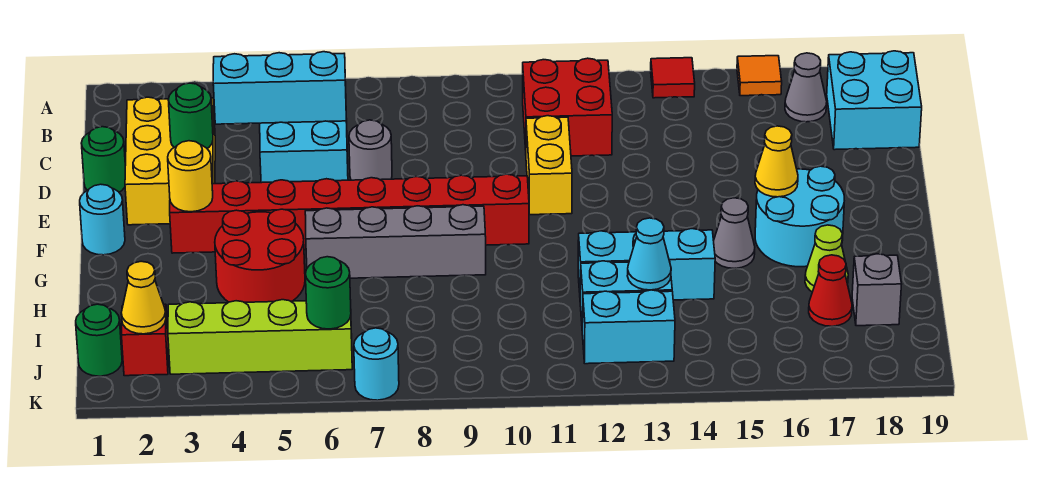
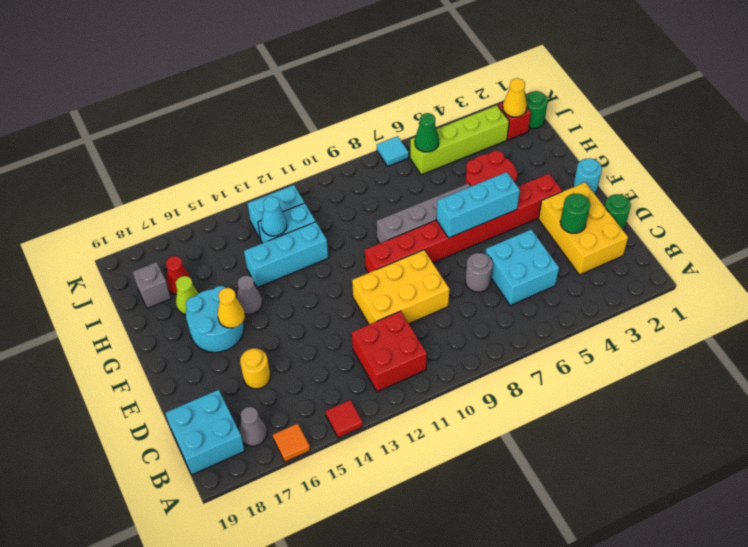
cyan brick C4:C6 level 2 -> cyan brick F5:F7 level 2
yellow brick D11:E11 level 1 -> yellow brick D9:E11 level 1
yellow round brick F3 level 2 -> yellow round brick D16 level 1
green round brick J6 level 2 -> green cone J6 level 2
cyan round brick K7 level 1 -> cyan tile K7 level 1

